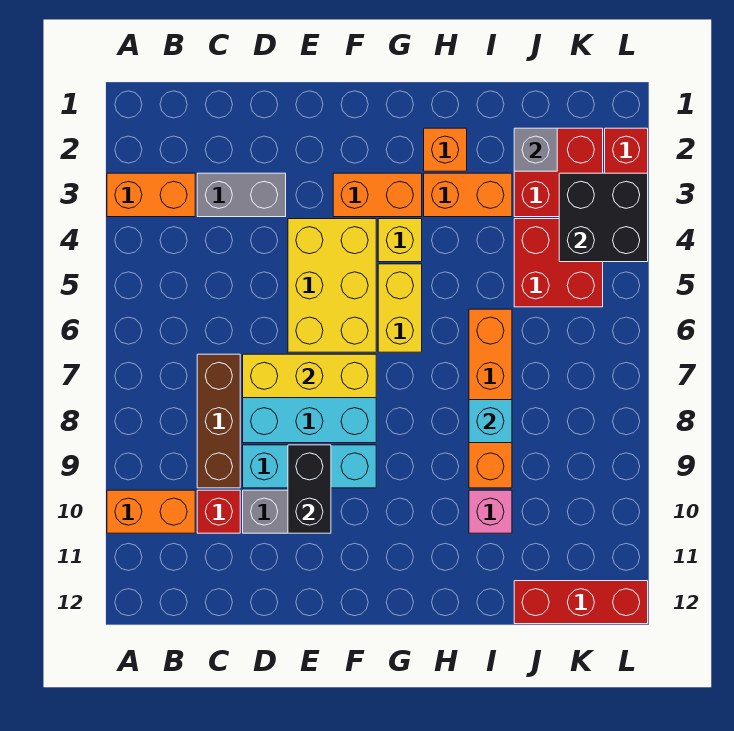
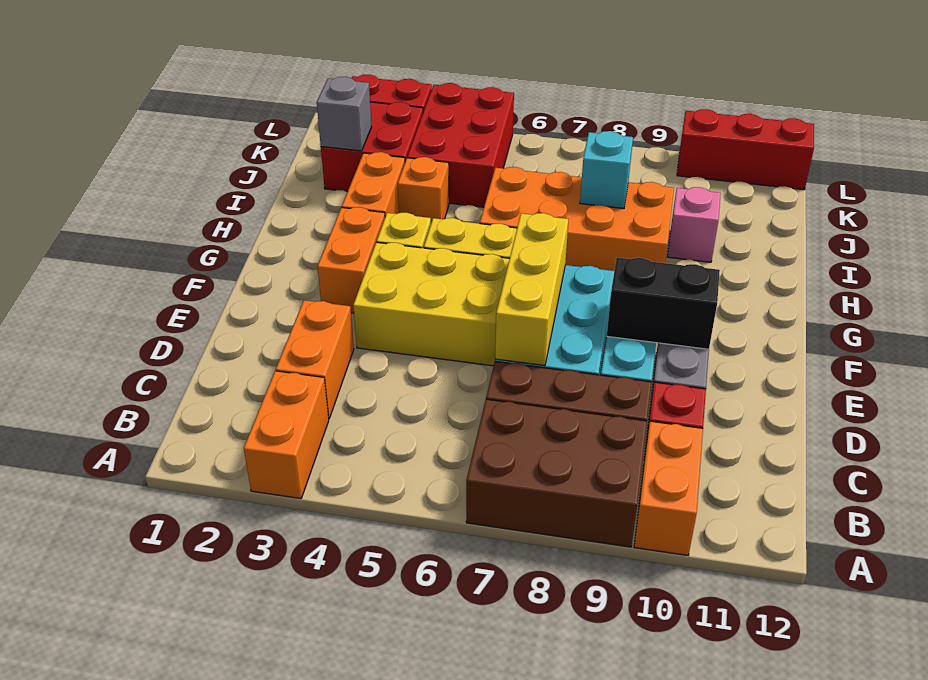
none -> brown brick A7:B9 level 1
grey brick C3:D3 level 1 -> orange brick C3:D3 level 1
orange brick H2 level 1 -> orange brick I4 level 1
orange brick I6:I9 level 1 -> orange brick H6:I9 level 1
red brick J4:K5 level 1 -> red brick J4:L5 level 1
red brick J12:L12 level 1 -> red brick L10:L12 level 1
black brick K3:L4 level 2 -> none

